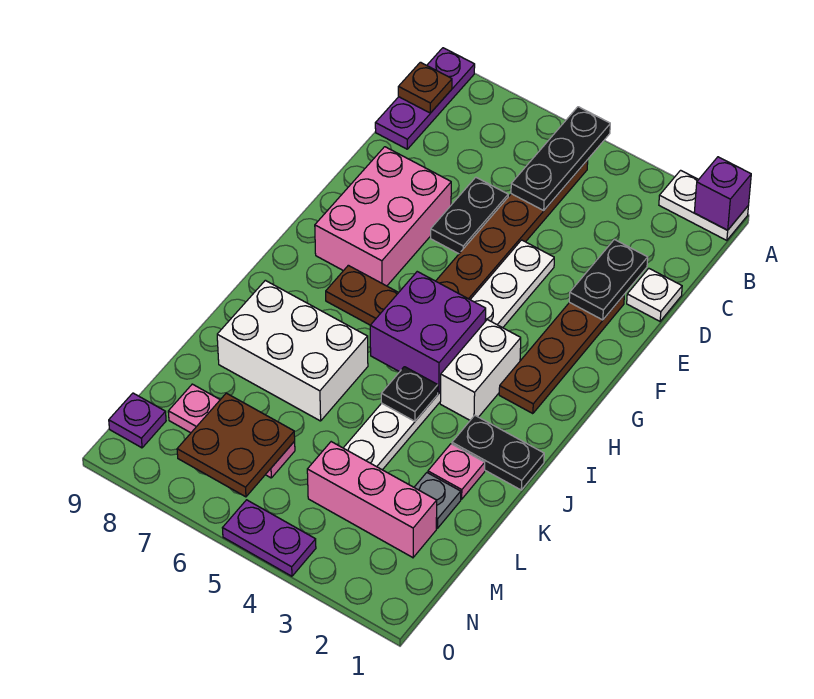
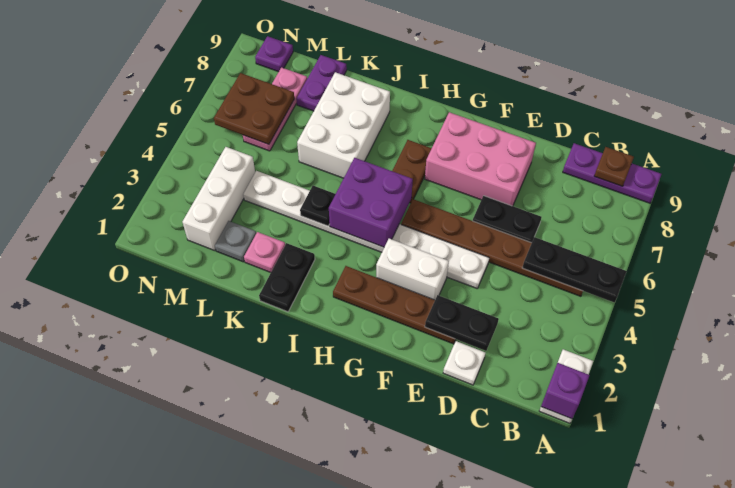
white brick H3:I3 level 1 -> white brick F3:G3 level 1
pink brick M2:M4 level 1 -> white brick M2:M4 level 1
purple plate O4:O5 level 1 -> purple plate L8:L9 level 1

